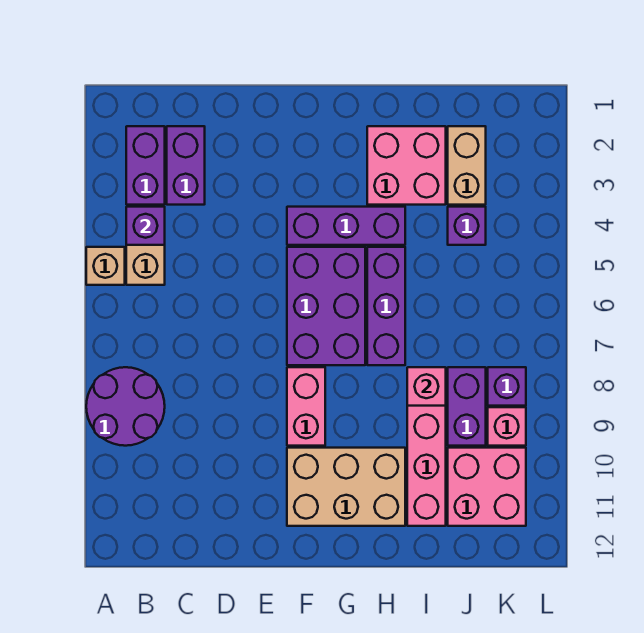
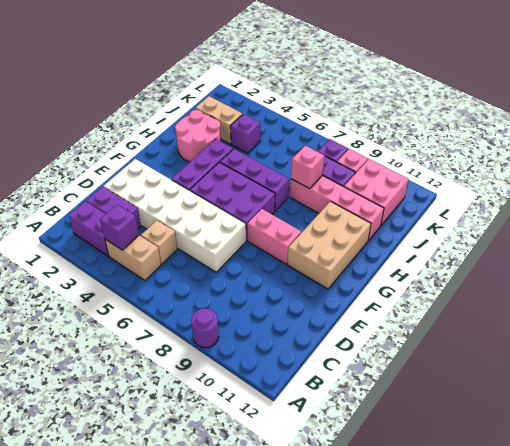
tan brick A5 level 1 -> tan brick C5 level 1
purple round brick A8:B9 level 1 -> purple round brick A9 level 1
none -> white brick D2:E7 level 1
pink brick H2:I3 level 1 -> pink round brick H2:I3 level 1

